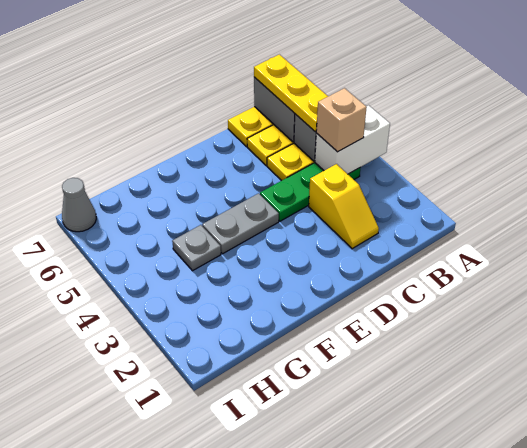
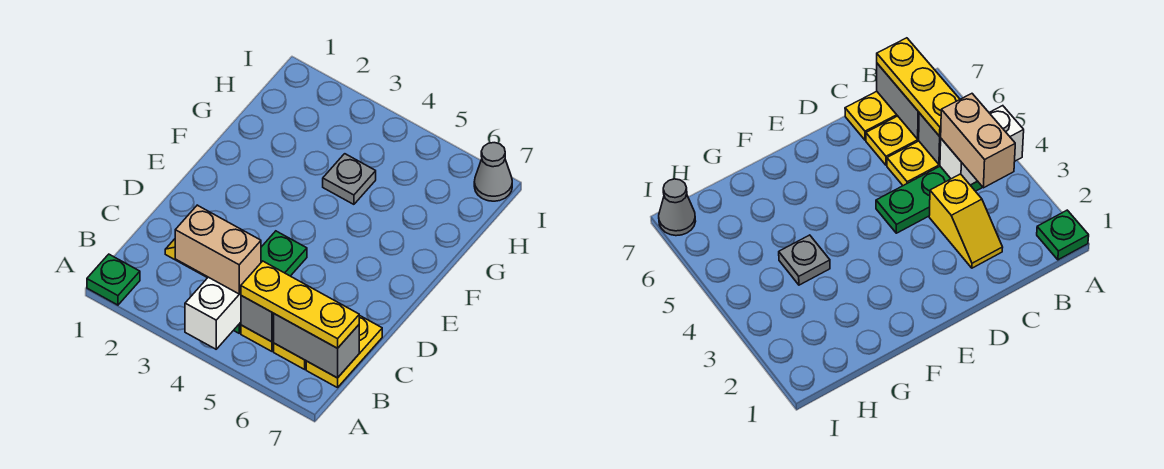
none -> green plate A1 level 1
tan brick B4 level 3 -> tan brick B3:B4 level 3
grey plate E4:F4 level 1 -> none

